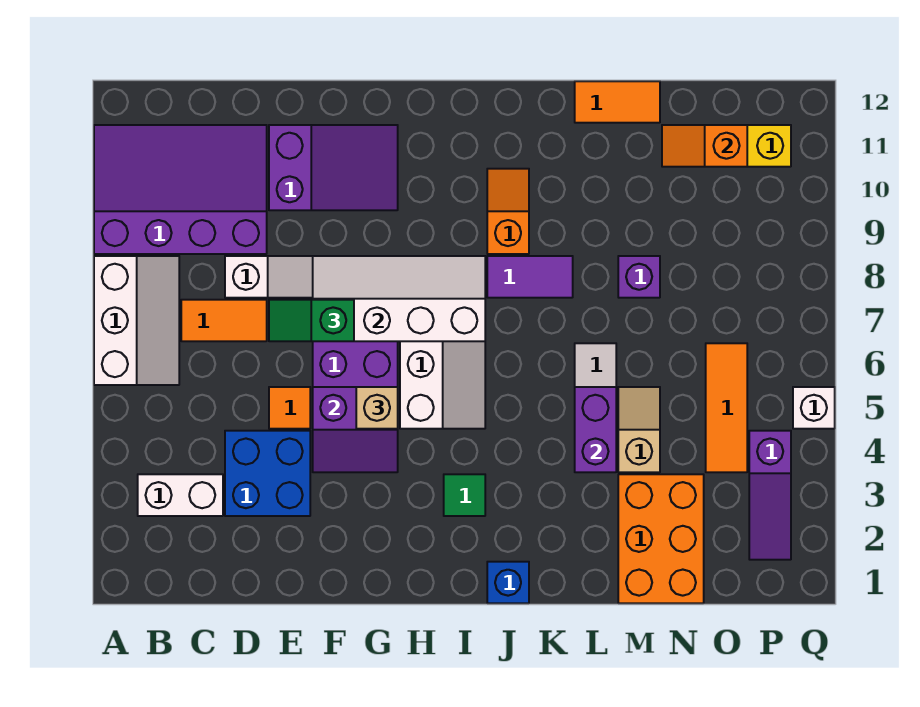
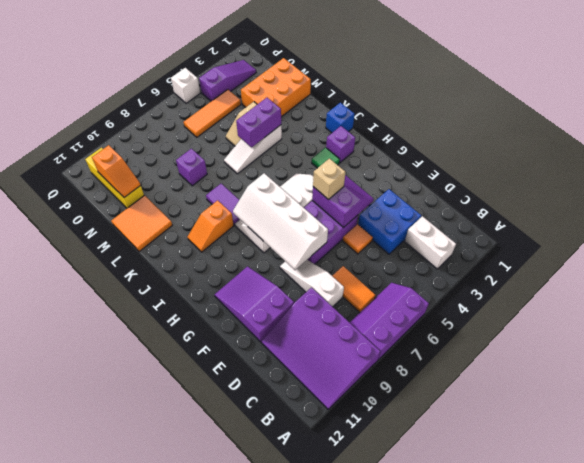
white slope A6:B8 level 1 top A -> purple slope A6:B8 level 1 top A
green slope E7:F7 level 3 top F -> none
none -> purple brick I2 level 1
orange tile L12:M12 level 1 -> orange tile L11:M12 level 1

